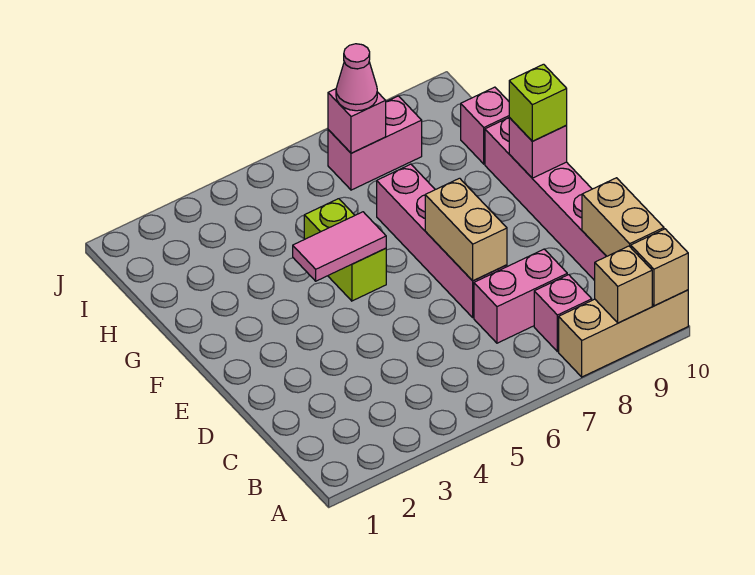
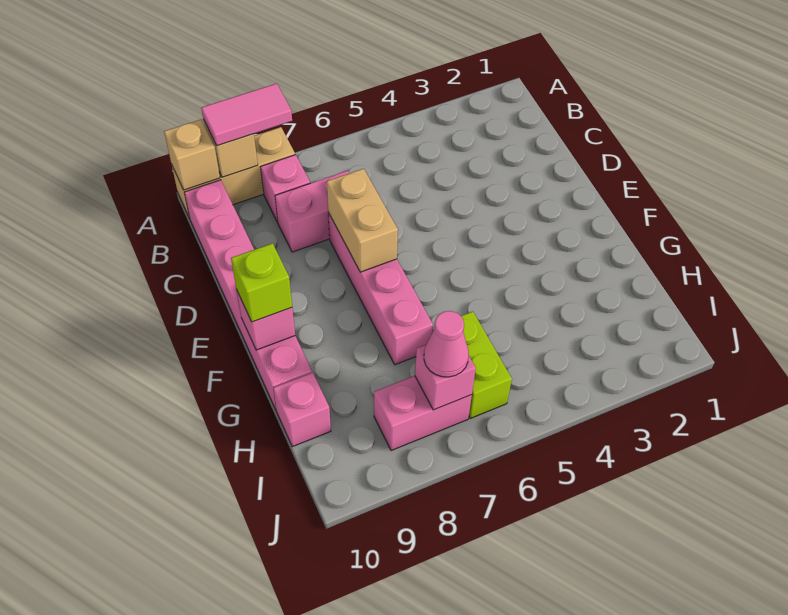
tan brick B10:C10 level 2 -> none
pink tile F4:F5 level 2 -> pink tile A8:A9 level 3
lime brick F5:G5 level 1 -> lime brick H6:I6 level 1

